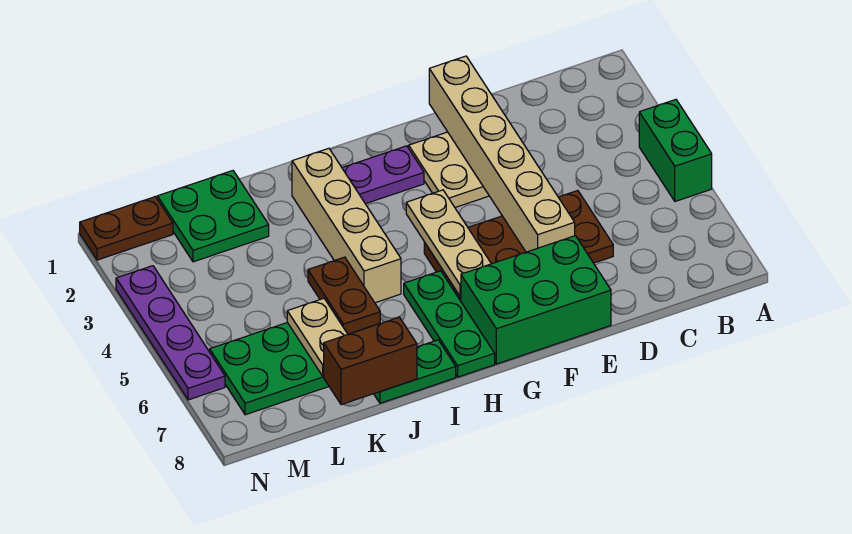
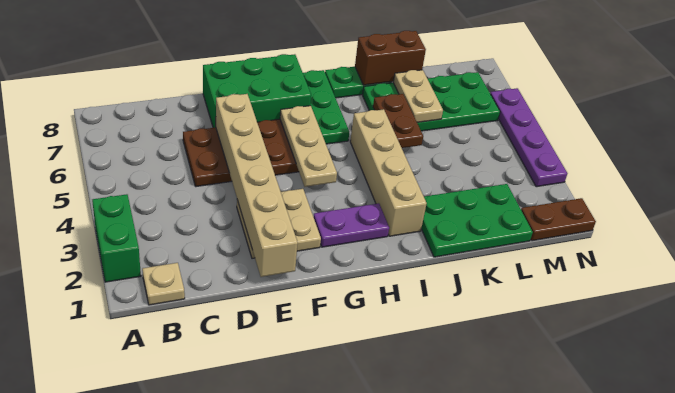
green brick A4:A5 level 1 -> green brick A2:A3 level 1
none -> tan plate B1 level 1
green plate K1:L2 level 1 -> green plate J1:L2 level 1

